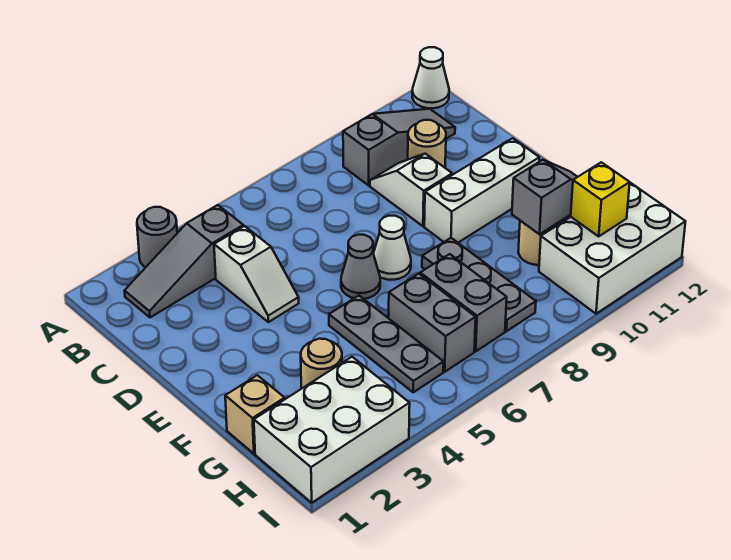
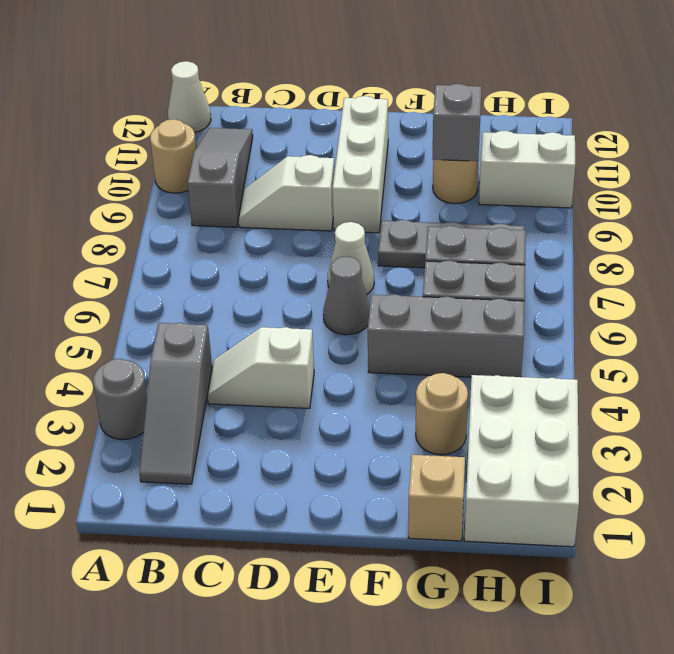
white slope C4:D4 level 1 top C -> white slope C4:D4 level 1 top D
tan round brick C10 level 1 -> tan round brick A10 level 1
grey plate F5:H5 level 1 -> grey brick F5:H5 level 1
white brick H10:I12 level 1 -> white brick H10:I10 level 1
yellow brick H11 level 2 -> none

